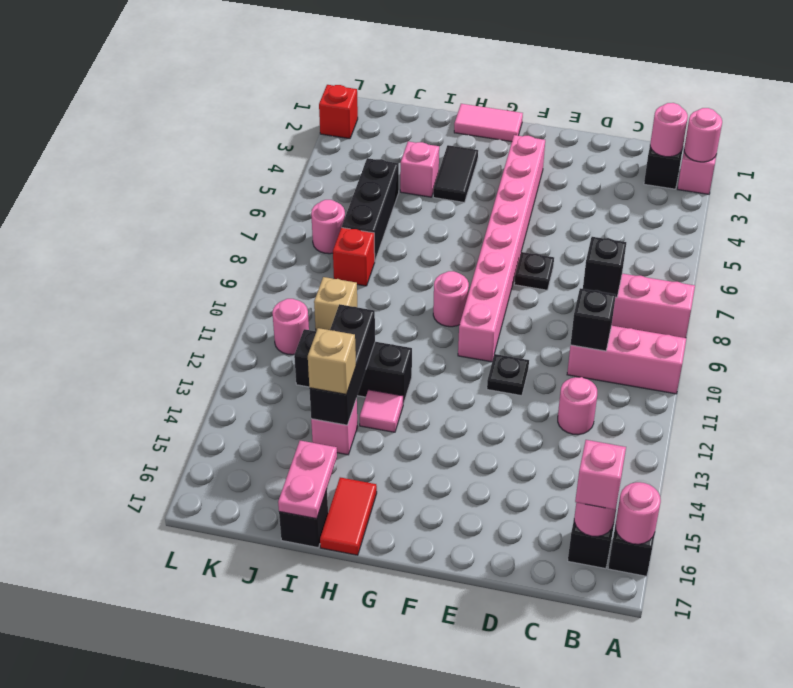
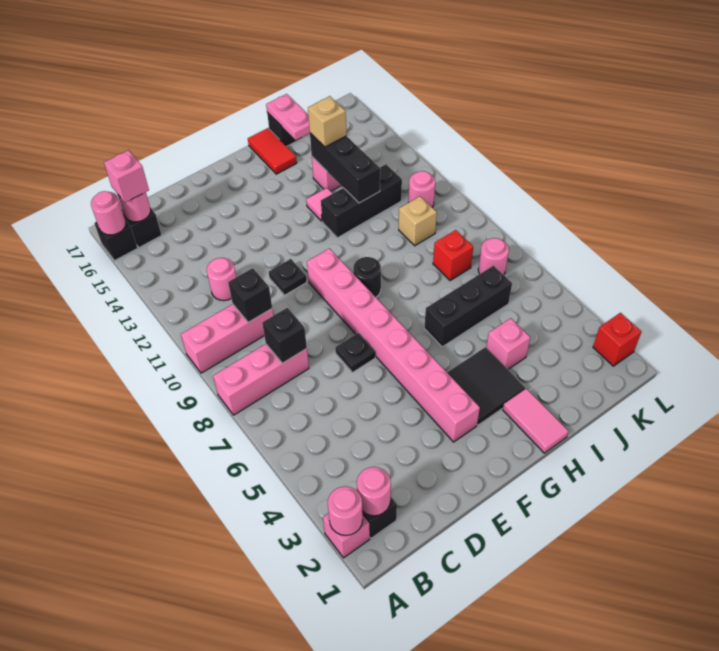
pink tile G1:H1 level 1 -> pink tile H1:H2 level 1
pink round brick G9 level 1 -> black round brick G9 level 1
black tile H3:H4 level 1 -> black tile G3:H4 level 1
black brick J5:J7 level 1 -> black brick H6:J6 level 1

